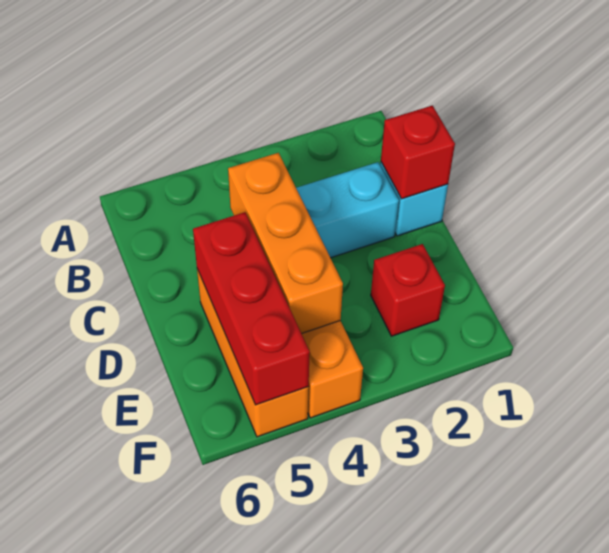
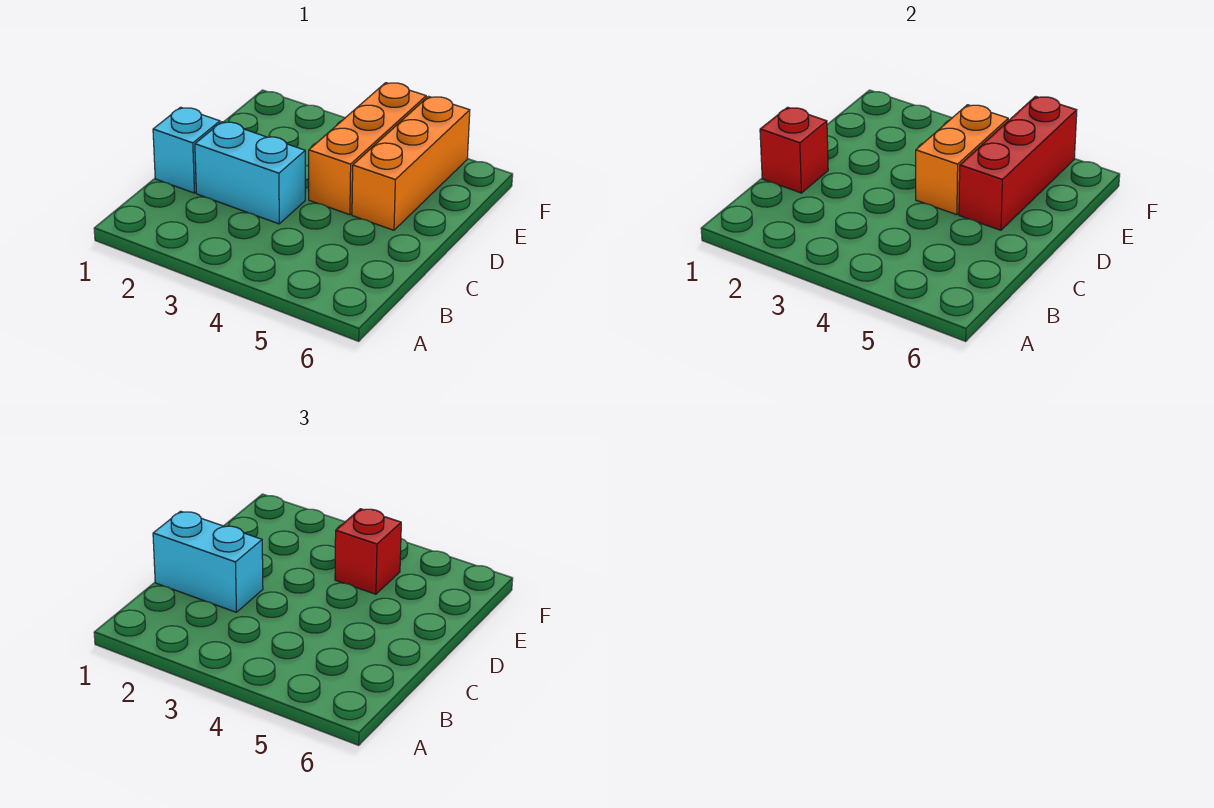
none -> cyan brick C1:C2 level 3
orange brick C4:E4 level 2 -> orange brick D4:E4 level 2
red brick E2 level 1 -> red brick E4 level 3

